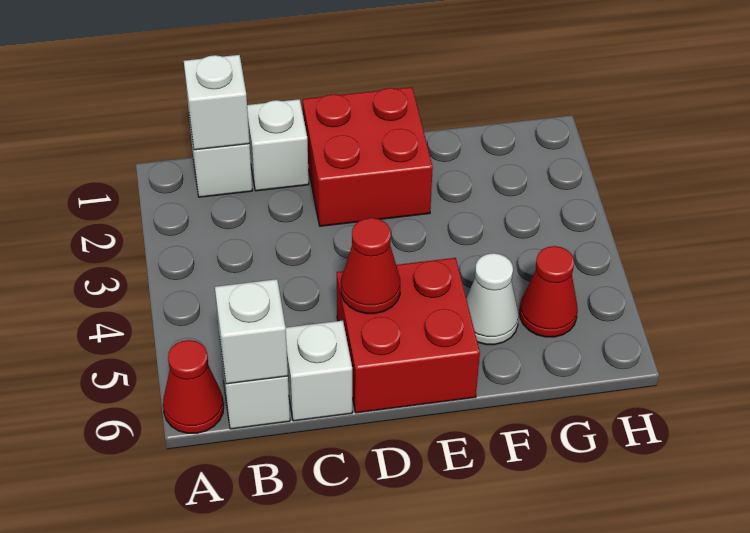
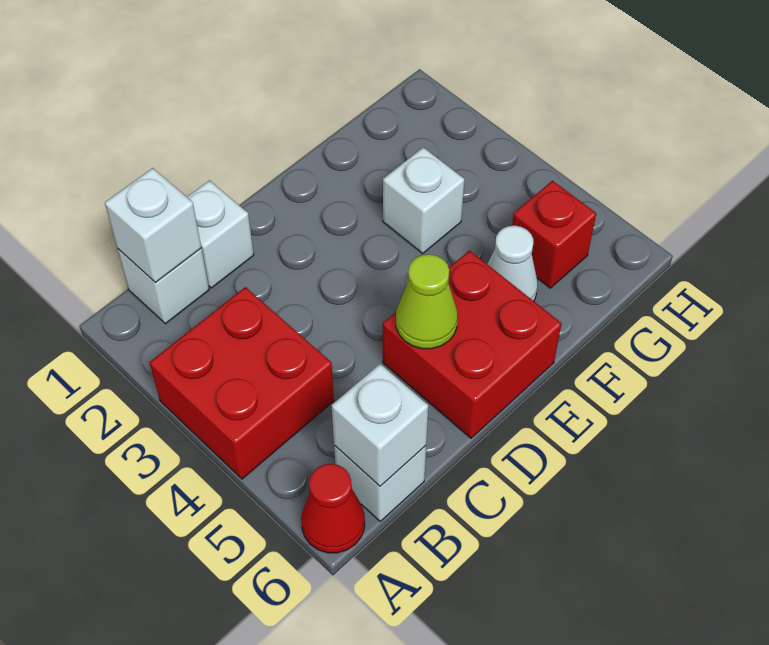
white brick C6 level 1 -> white brick F3 level 1
red brick D1:E2 level 1 -> red brick A3:B4 level 1
red cone D5 level 2 -> lime cone D5 level 2
red cone G5 level 1 -> red brick G5 level 1

